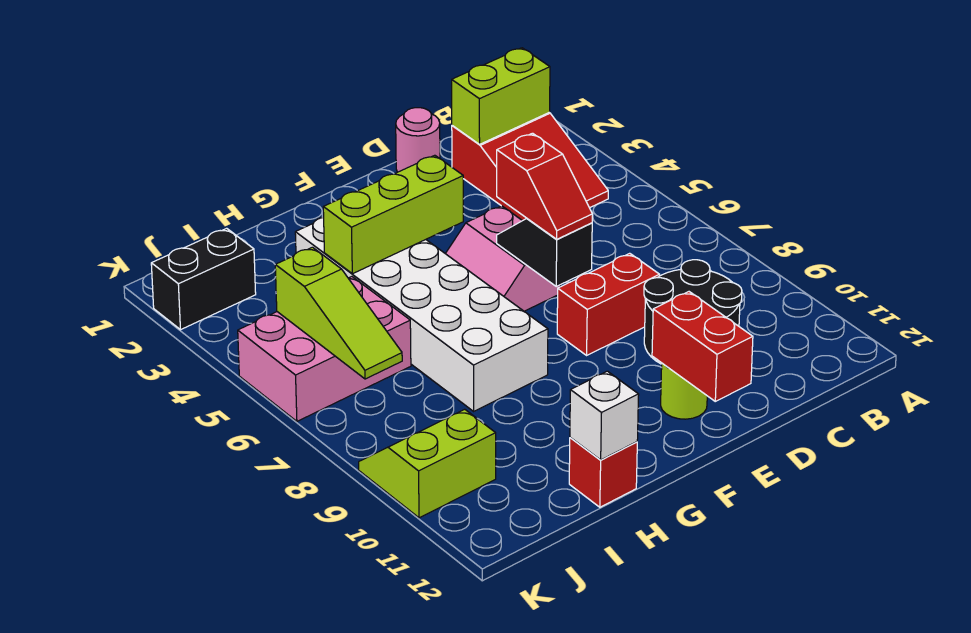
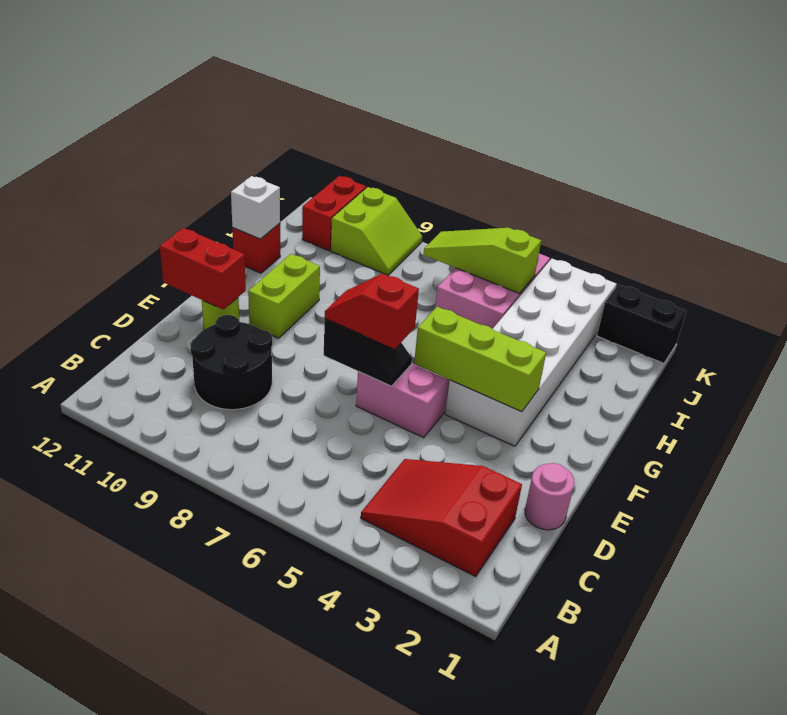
lime brick B2:C2 level 2 -> lime brick F10:G10 level 1
red brick D8:E8 level 1 -> red brick J11:K11 level 1
lime brick F4:H4 level 2 -> lime brick F3:F5 level 2
white brick G3:H8 level 1 -> white brick F3:K4 level 1
black brick J2:K2 level 1 -> black brick K1:K2 level 1

